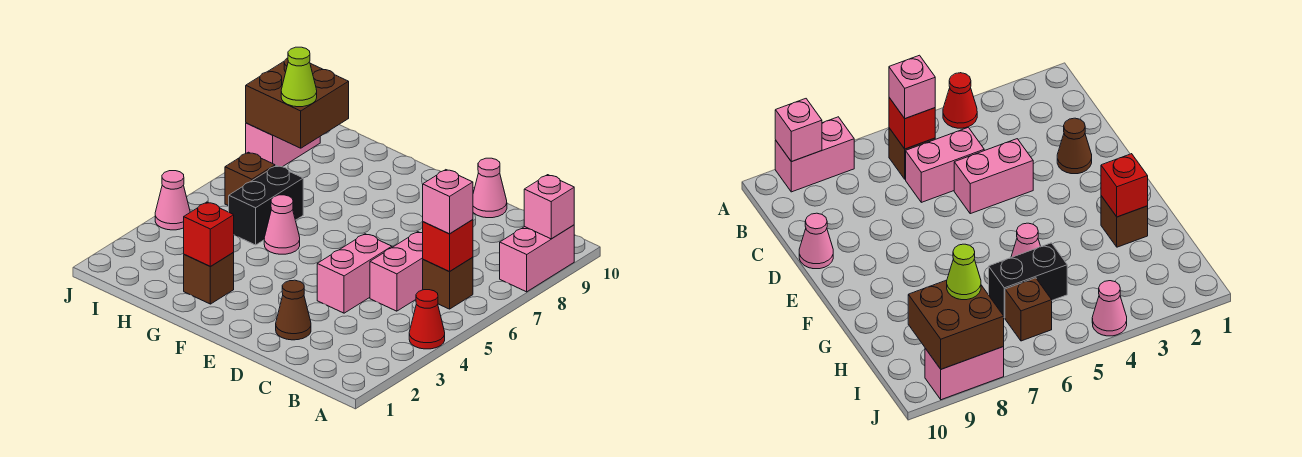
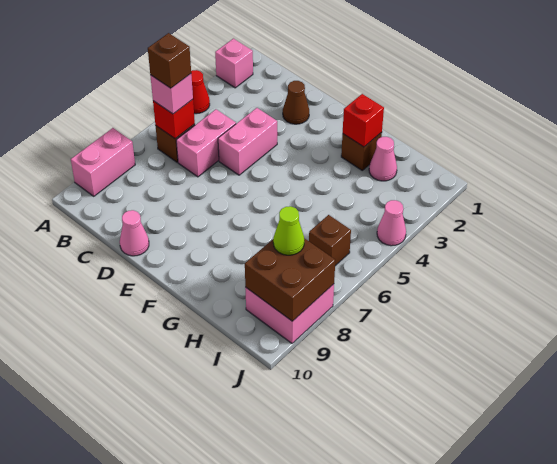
pink brick A9 level 2 -> pink brick A2 level 1
none -> brown brick B6 level 4
pink cone G5 level 1 -> pink cone H2 level 1
black brick H5:H6 level 1 -> none
pink brick J8:J9 level 1 -> pink brick I8:J9 level 1

